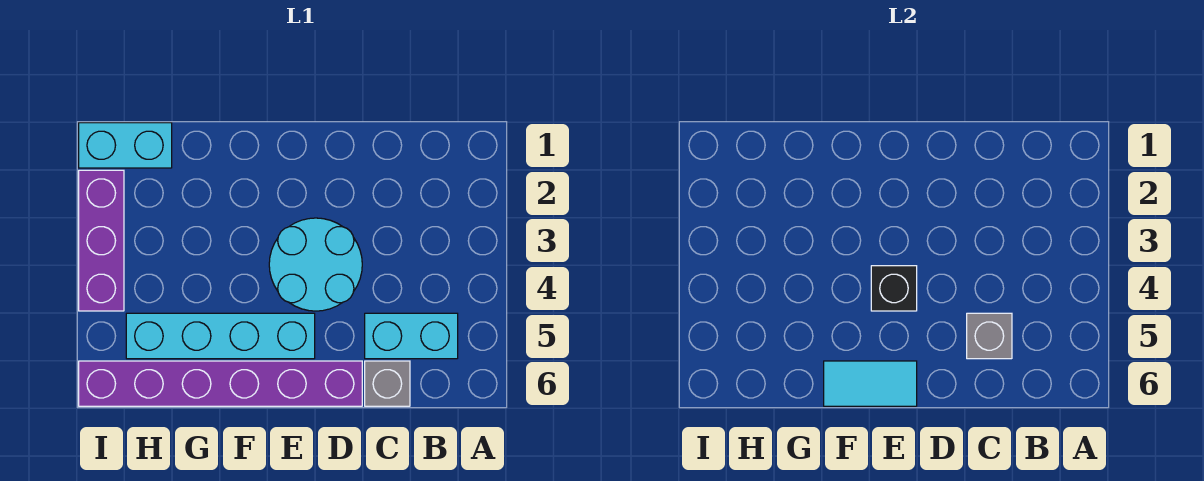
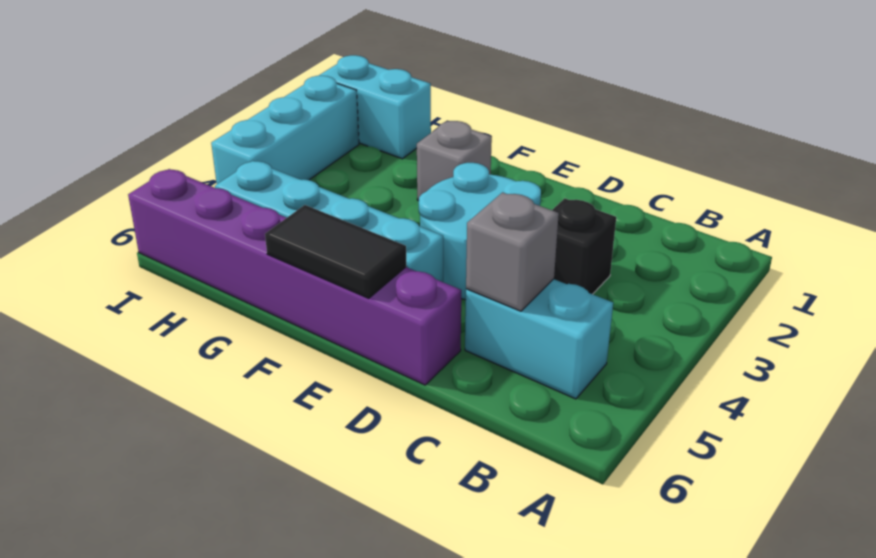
grey brick C6 level 1 -> grey brick F2 level 1
black brick E4 level 2 -> black brick C3 level 1
cyan tile E6:F6 level 2 -> black tile E6:F6 level 2
purple brick I2:I4 level 1 -> cyan brick I2:I4 level 1

